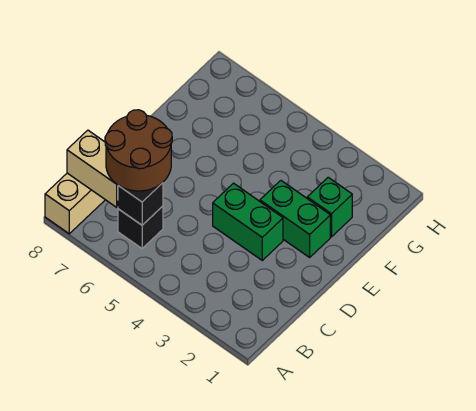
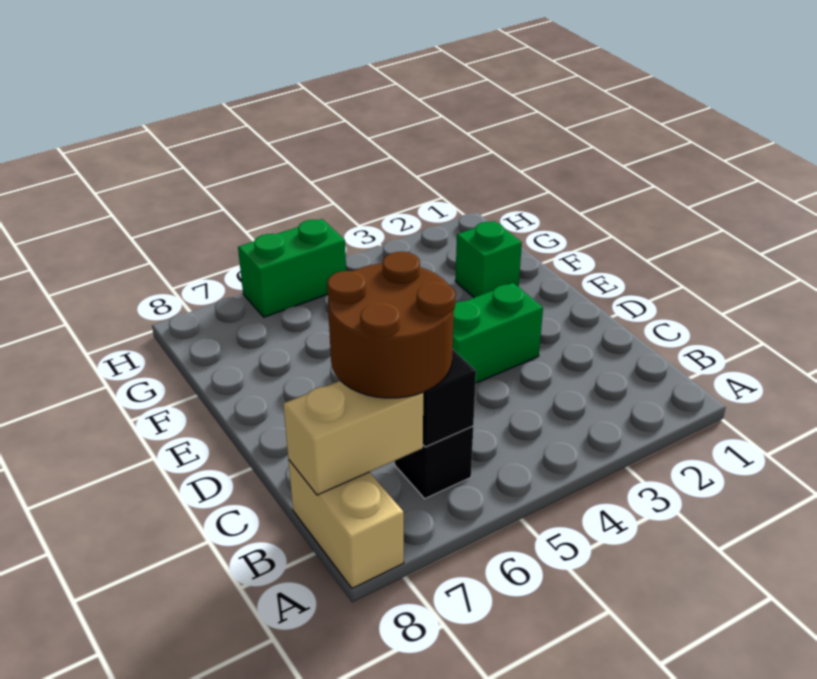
green brick E2:E3 level 1 -> green brick H5:H6 level 1

